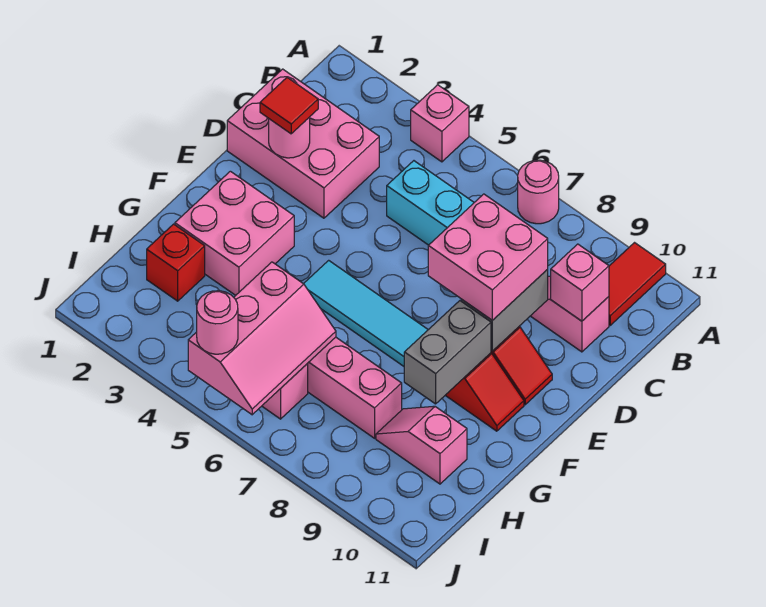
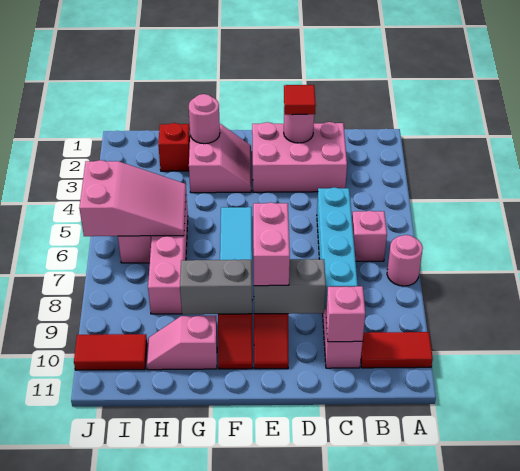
pink brick A4 level 1 -> pink brick B6 level 1
pink brick C1:D3 level 1 -> pink brick C2:E3 level 1
pink brick D8:E9 level 3 -> pink brick E8:E9 level 3
pink brick F2:G3 level 1 -> pink slope F2:G3 level 1 top G
pink slope H5:J6 level 2 top 5 -> pink slope H5:J6 level 2 top J
pink slope H9:H10 level 1 top 10 -> pink slope G10:H10 level 1 top G
none -> red tile I10:J10 level 1
pink round brick J5 level 3 -> pink round brick G2 level 2

